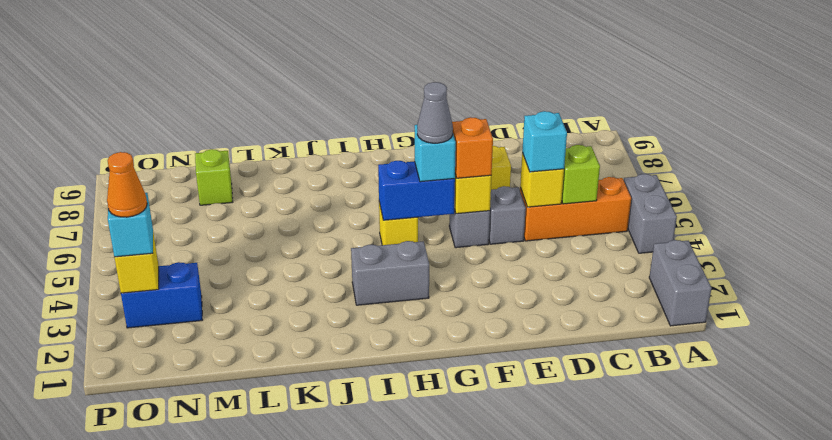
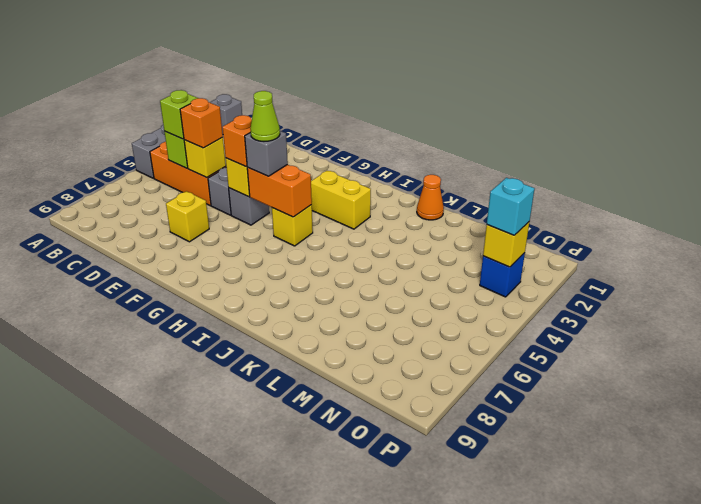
grey brick A1:A2 level 1 -> grey brick A1 level 1
cyan brick D5 level 3 -> orange brick D5 level 3
blue brick G5:H5 level 2 -> orange brick G5:H5 level 2
cyan brick G5 level 3 -> grey brick G5 level 3
grey cone G5 level 4 -> lime cone G5 level 4
grey brick H3:I3 level 1 -> yellow brick H3:I3 level 1
lime brick M8 level 1 -> lime brick C5 level 3
blue brick N3:O3 level 1 -> blue brick O3 level 1
orange cone O3 level 4 -> orange cone K1 level 1

